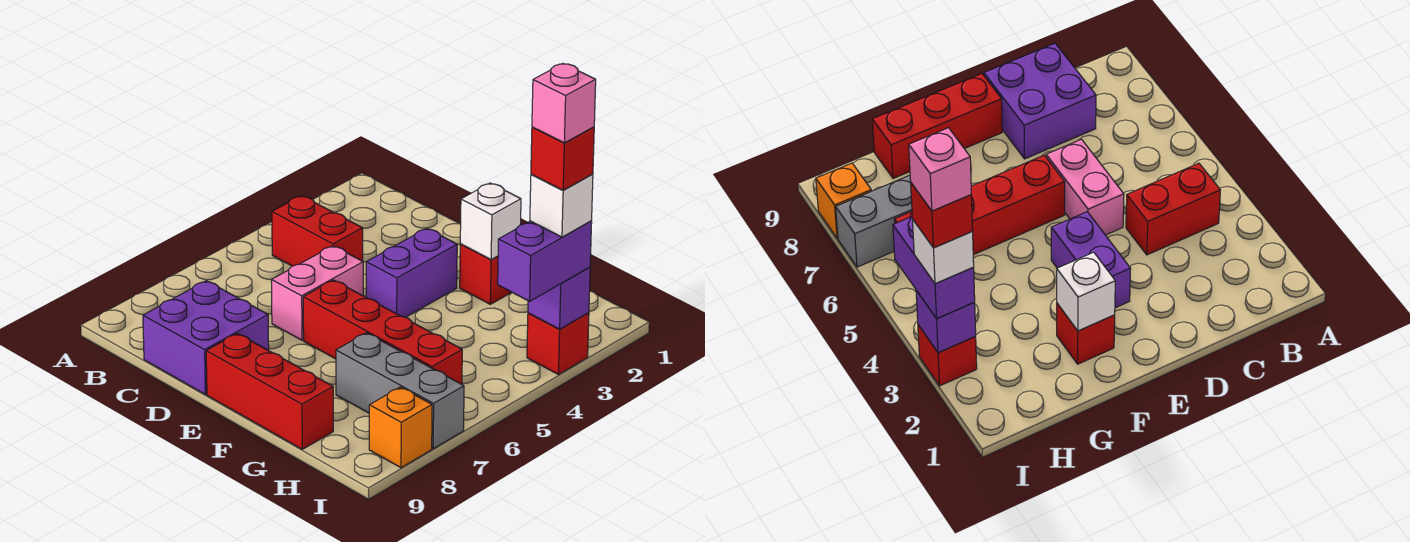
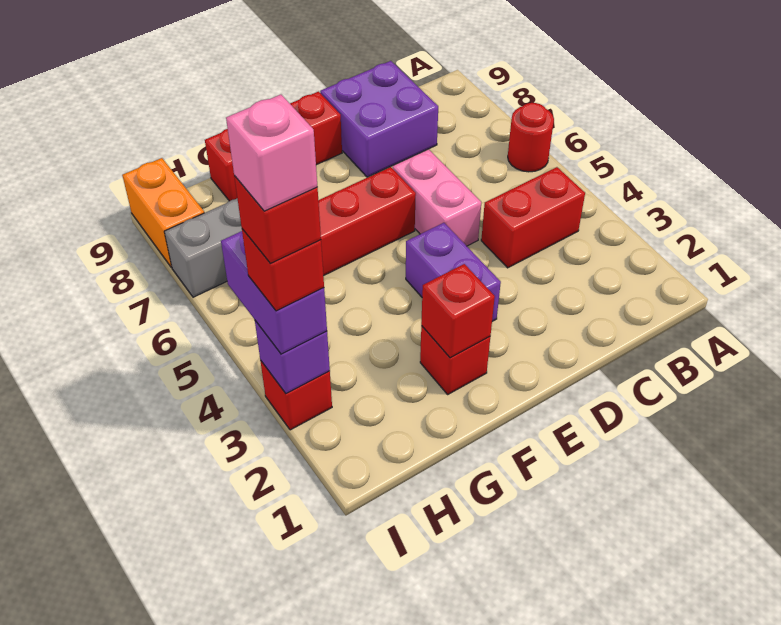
none -> red round brick A6 level 1
white brick F2 level 2 -> red brick F2 level 2
white brick I3 level 4 -> red brick I3 level 4
orange brick I8 level 1 -> orange brick I8:I9 level 1

